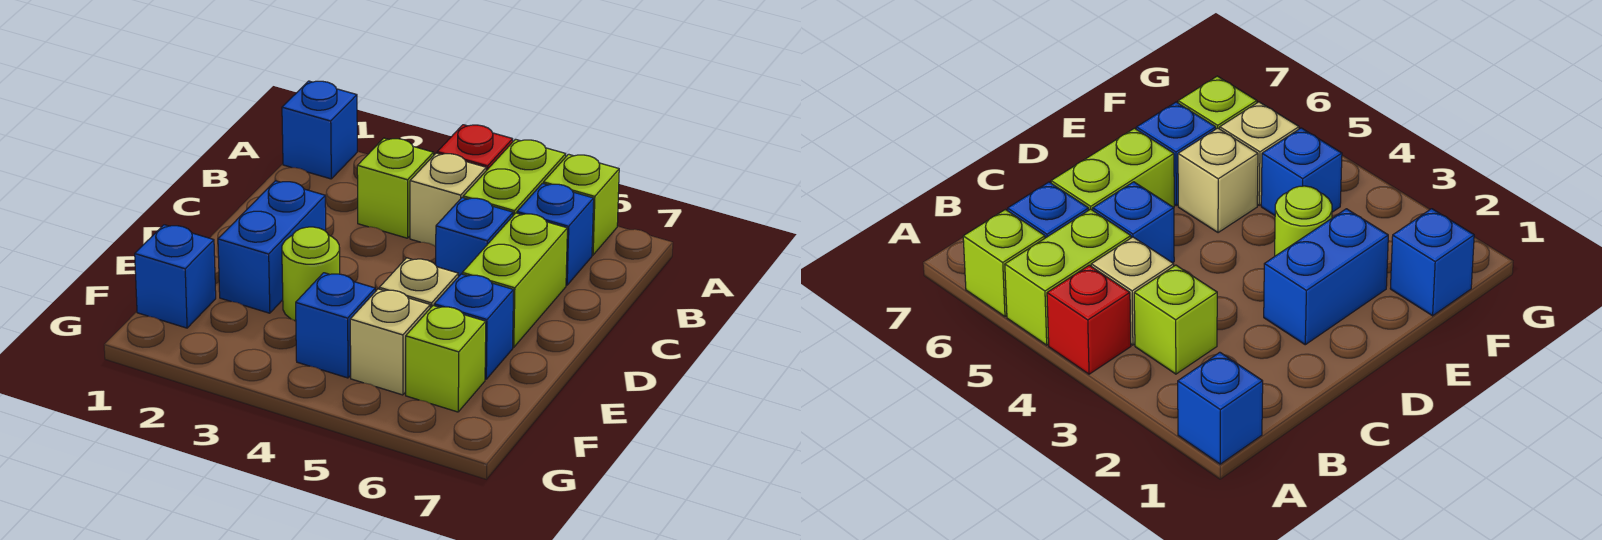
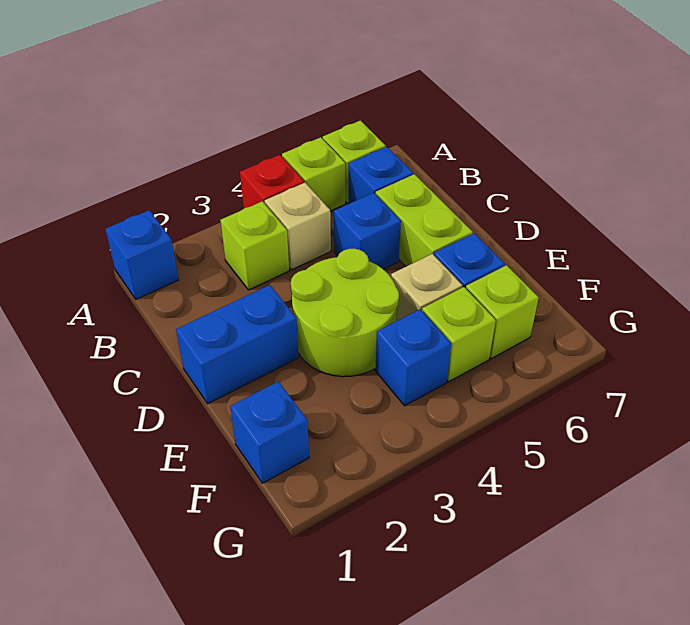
lime brick A5:B5 level 1 -> lime brick A5 level 1
blue brick D2:E2 level 1 -> blue brick D1:D2 level 1
lime round brick E3 level 1 -> lime round brick D3:E4 level 1
tan brick F5 level 1 -> lime brick F5 level 1

